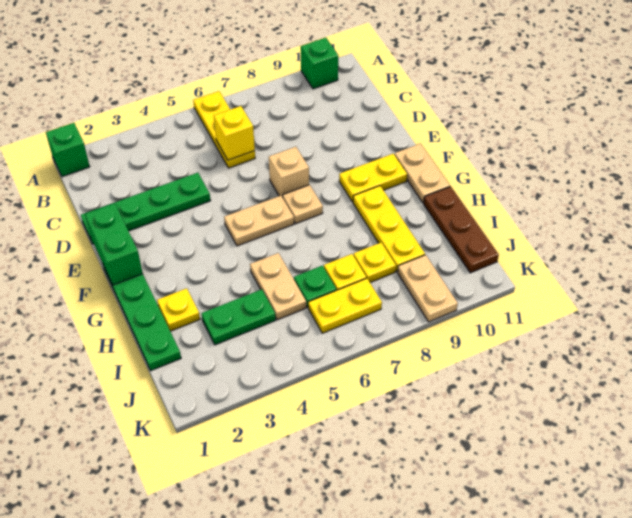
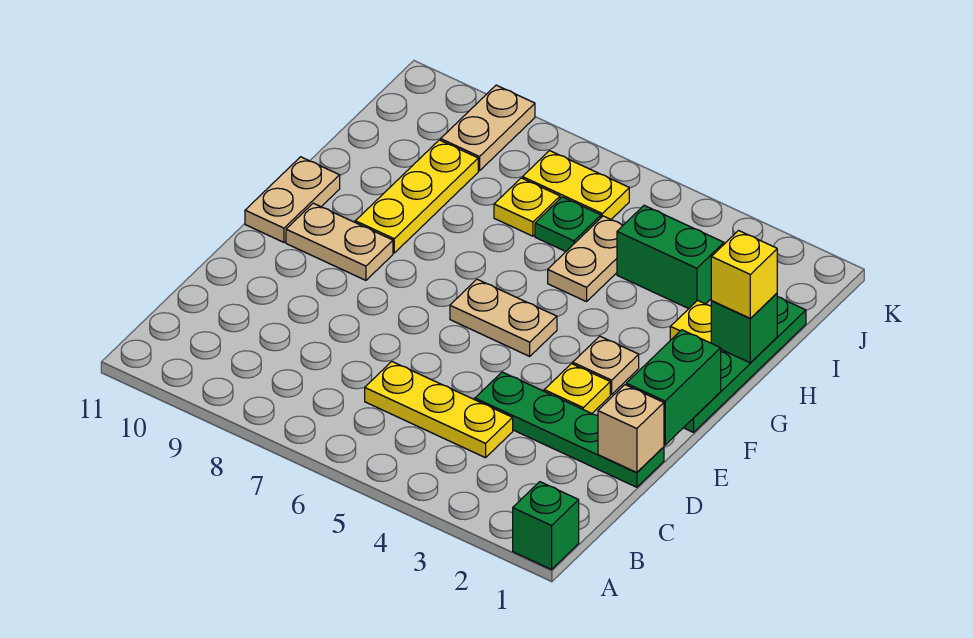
yellow plate A6:C6 level 1 -> yellow plate C4:C6 level 1
green brick A10 level 1 -> green brick H1 level 2
yellow brick C6 level 2 -> yellow brick H1 level 3
tan brick E7 level 1 -> tan brick D1 level 2
tan plate F7 level 1 -> tan plate F3 level 1
yellow plate F9:F10 level 1 -> tan plate F9:F10 level 1
brown plate H11:J11 level 1 -> none
green plate I3:I4 level 1 -> green brick I3:I4 level 1
yellow plate I8 level 1 -> yellow plate E3 level 1

